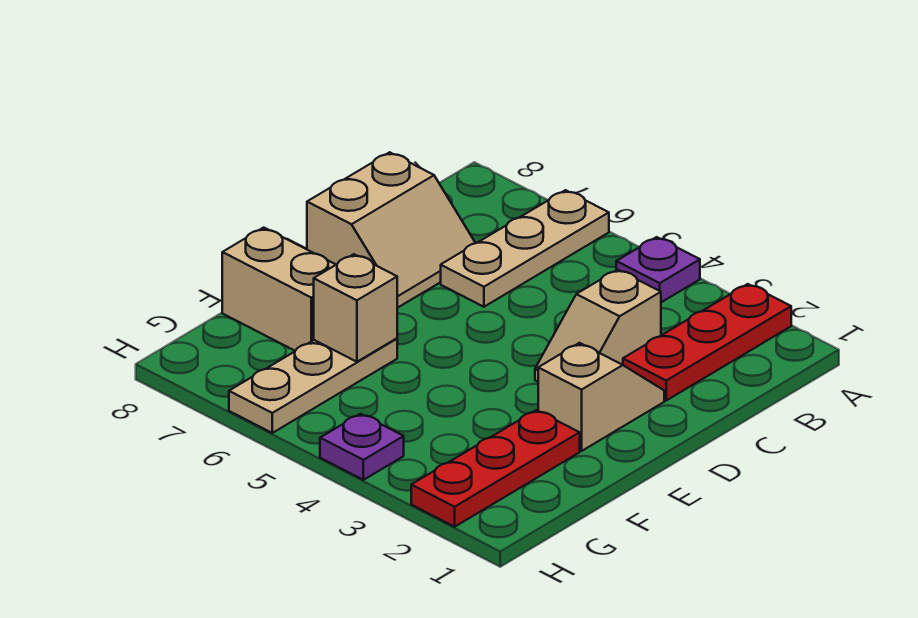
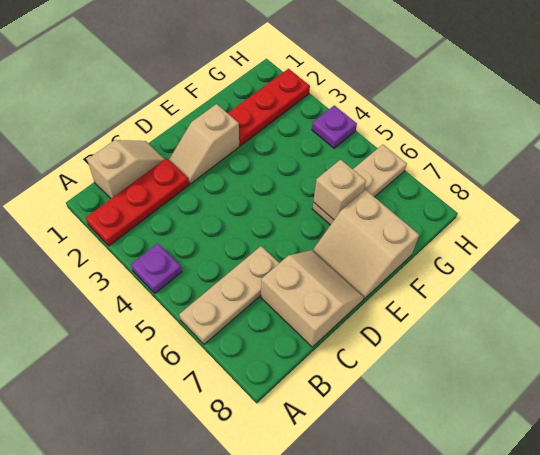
tan slope C3:D3 level 1 top C -> tan slope B1:C1 level 1 top B
tan slope C7:D8 level 1 top 8 -> tan slope C7:D8 level 1 top C

